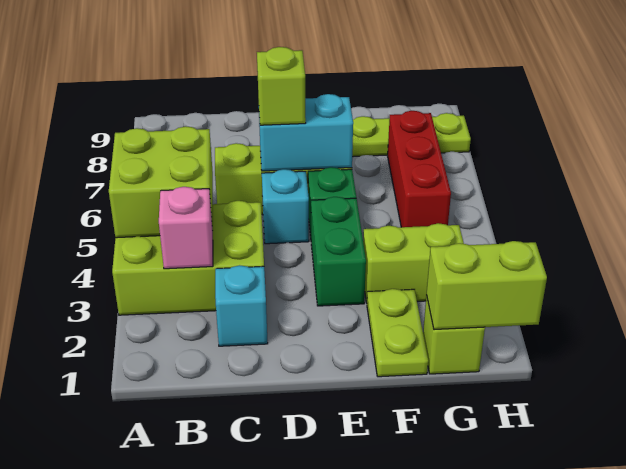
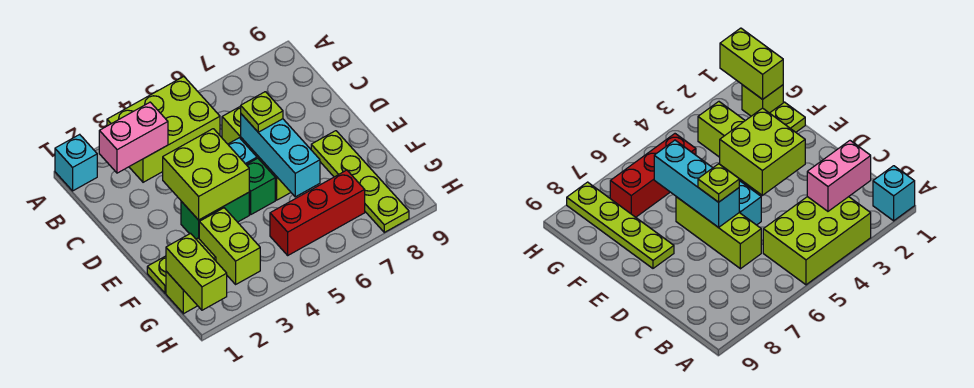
lime brick A3:C4 level 1 -> lime brick A3:B5 level 1
lime brick A4:B5 level 2 -> lime brick D3:E4 level 2
pink brick B3 level 2 -> pink brick B2:B3 level 2
cyan brick C2 level 1 -> cyan brick A1 level 1
cyan brick D6:E6 level 2 -> cyan brick D6:F6 level 2
lime brick D6 level 3 -> lime plate D6 level 3

